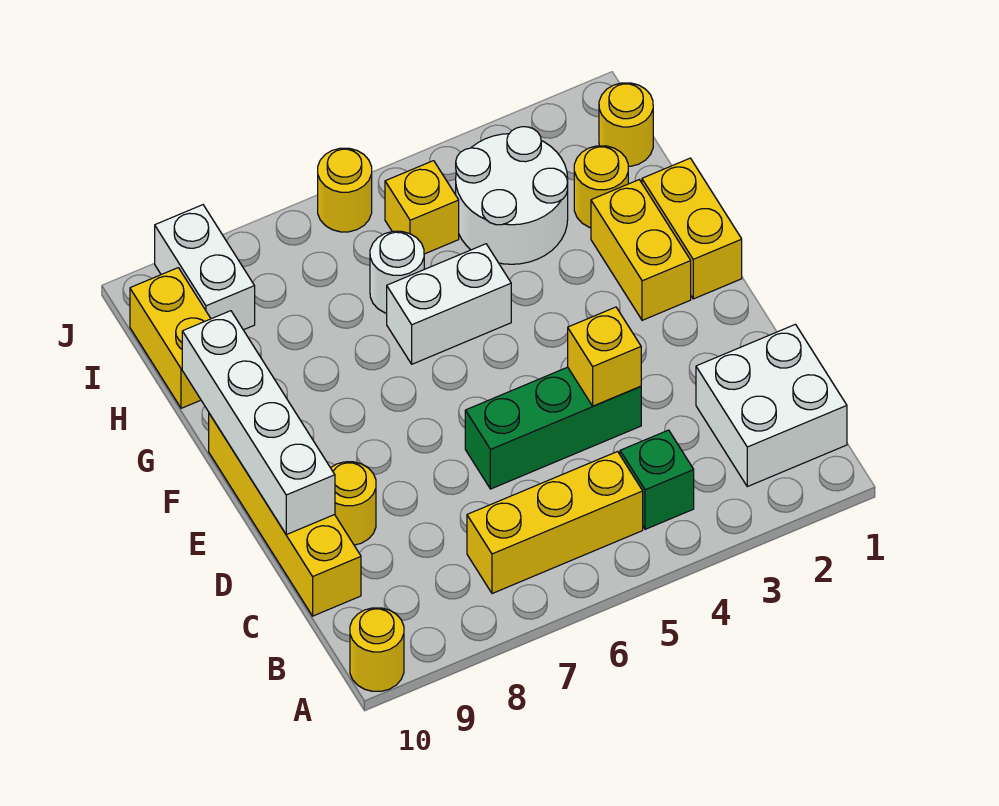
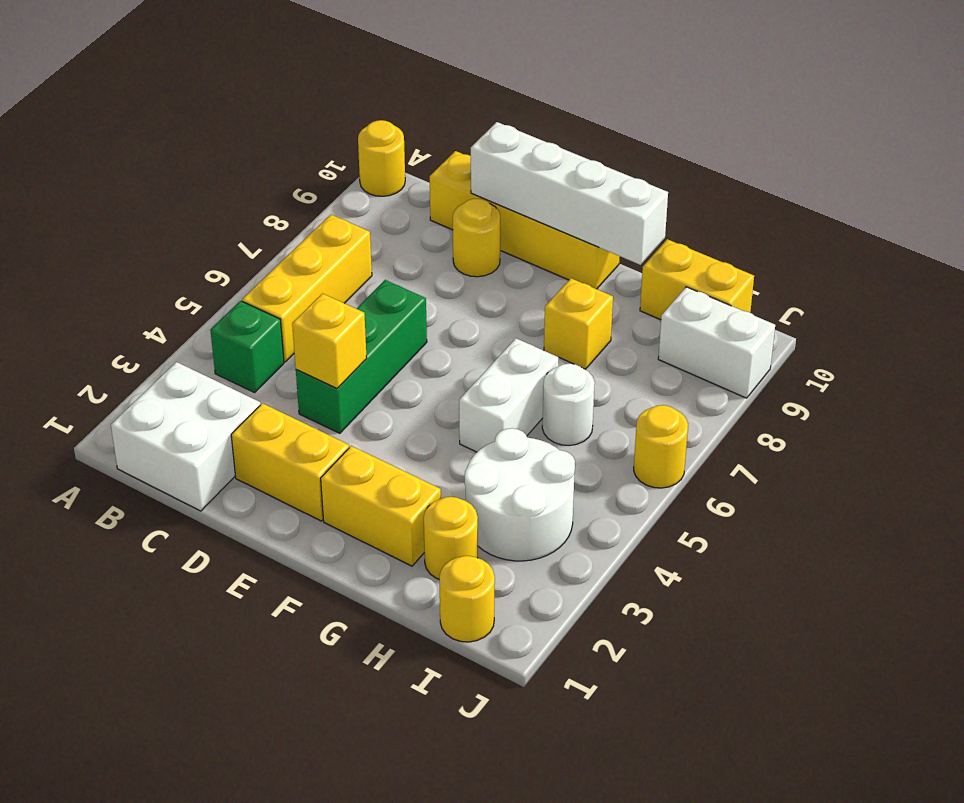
yellow brick F1:G1 level 1 -> yellow brick D2:E2 level 1
yellow brick I5 level 1 -> yellow brick G8 level 1

